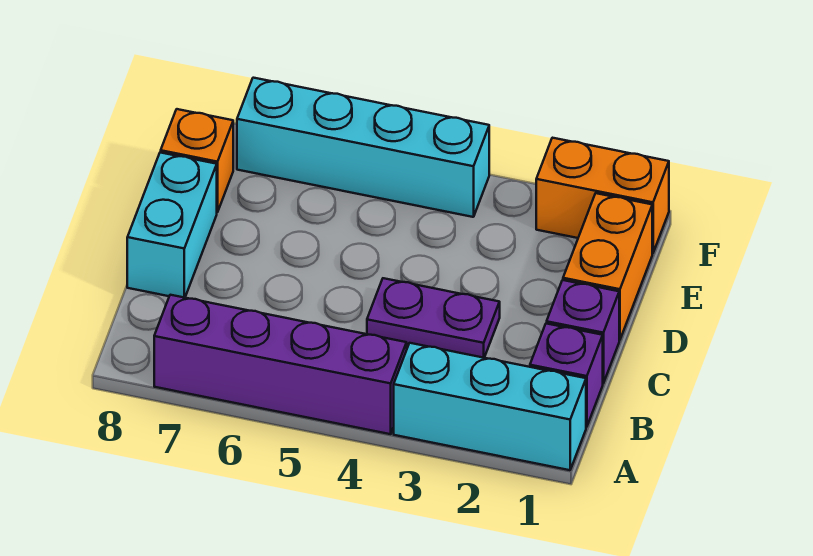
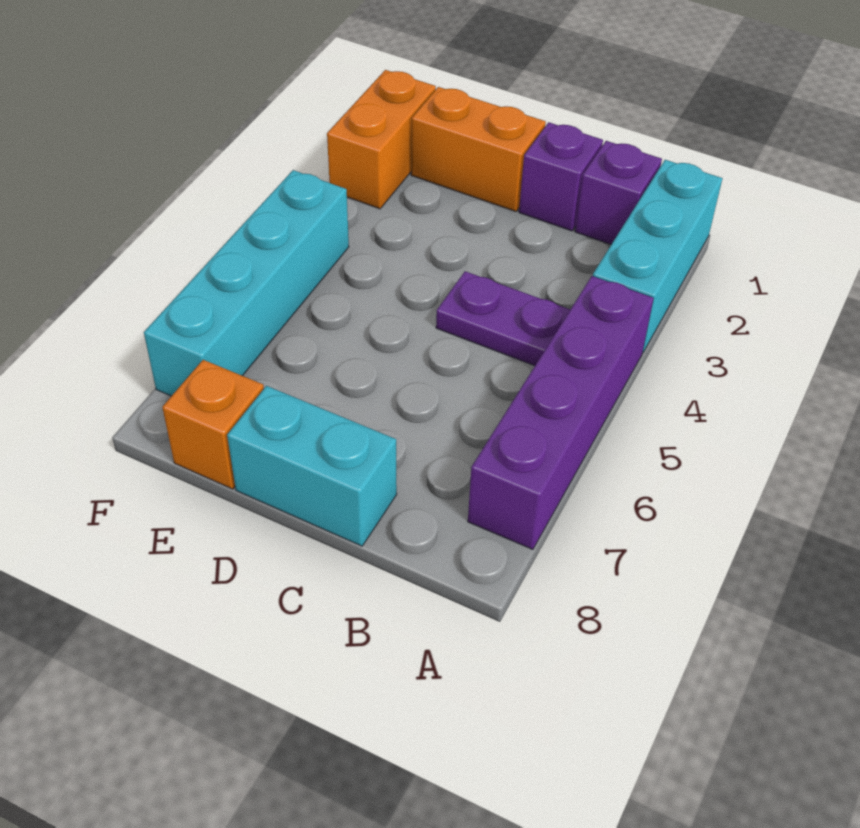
purple plate C3:C4 level 1 -> purple plate B4:C4 level 1

